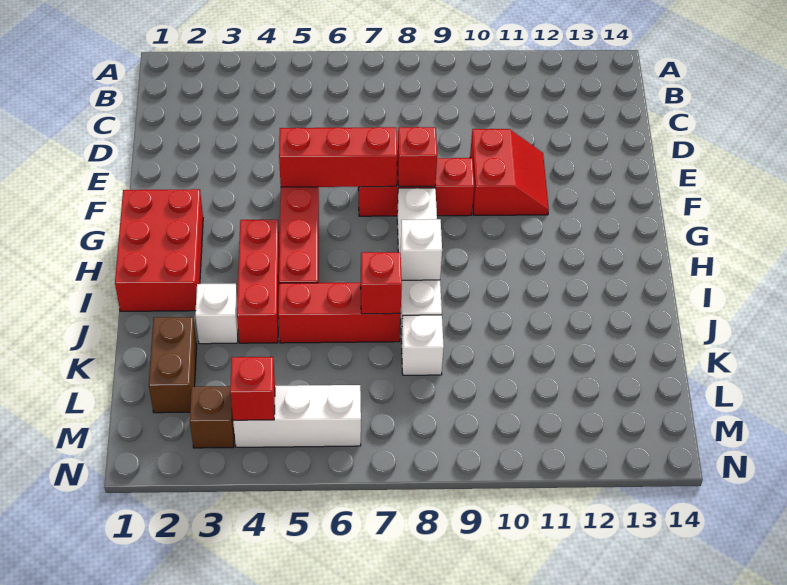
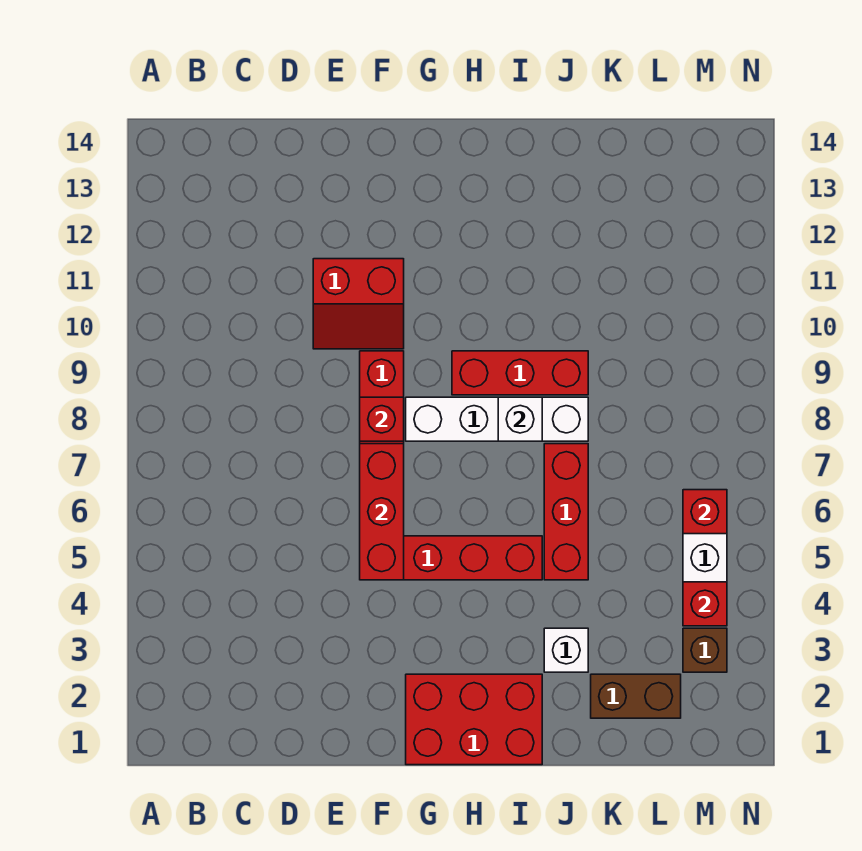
red slope E10:F11 level 1 top 10 -> red slope E10:F11 level 1 top 11
red brick H4:J4 level 1 -> red brick H9:J9 level 1
red brick J7 level 2 -> red brick M6 level 2
white brick K8 level 1 -> none

